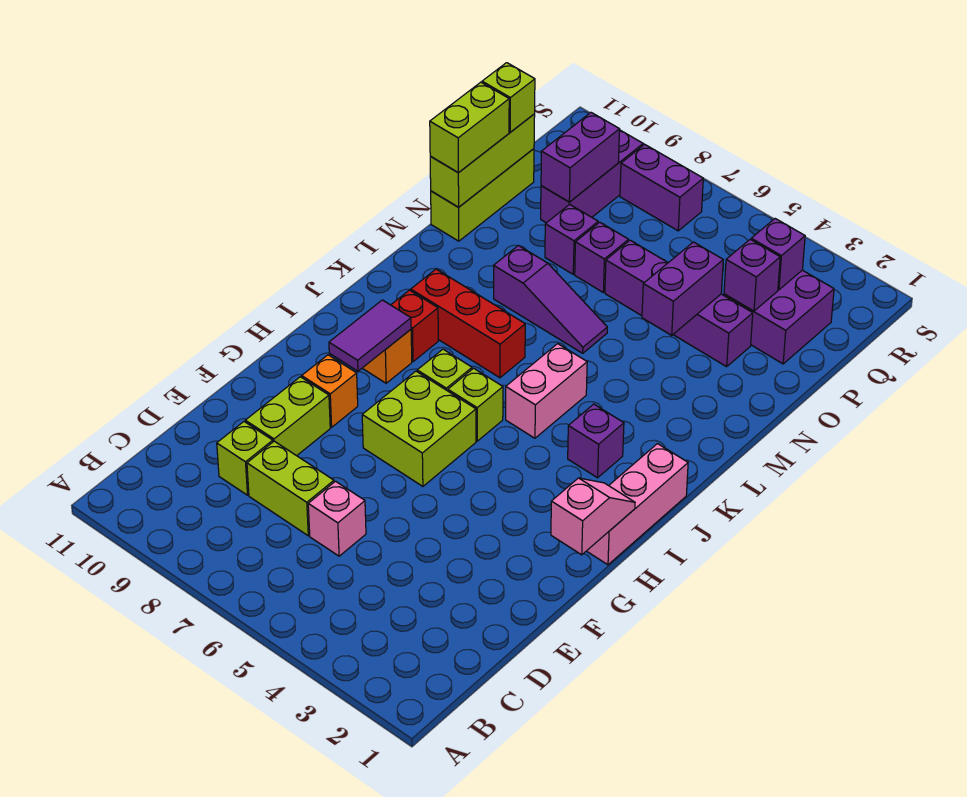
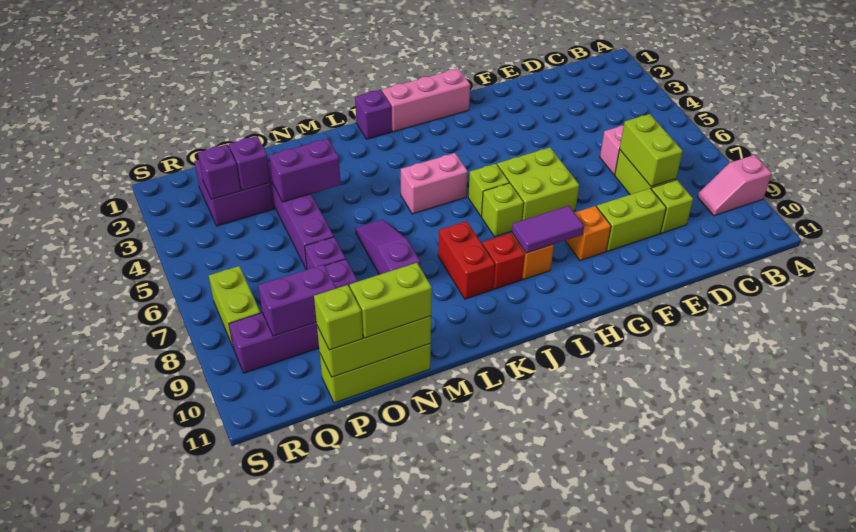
none -> lime brick D7:D8 level 2
pink slope G1:H1 level 2 top G -> pink slope A9:B9 level 1 top A
purple brick J3 level 1 -> purple brick K1 level 1
red brick K7:K9 level 1 -> red brick K8:K9 level 1
purple brick R7:R8 level 1 -> lime brick R7:R8 level 1

